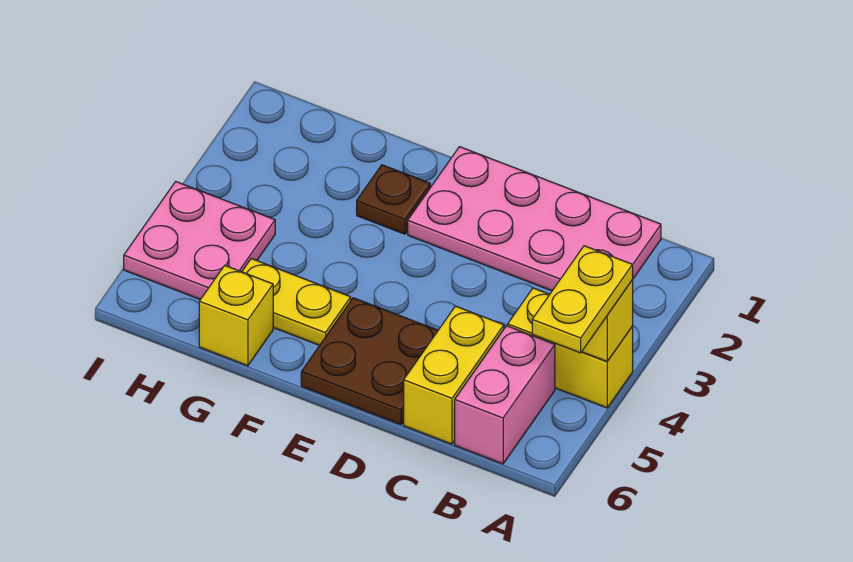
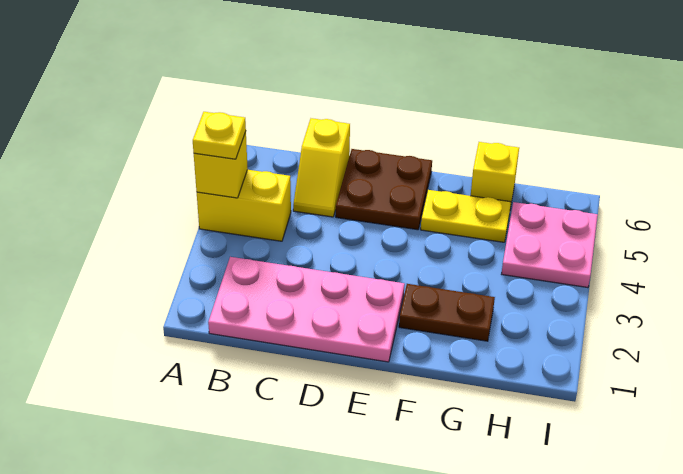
yellow plate A4:A5 level 3 -> yellow plate A4 level 3
pink brick B5:B6 level 1 -> none
yellow brick C5:C6 level 1 -> yellow slope C5:C6 level 1 top 6
brown plate F2 level 1 -> brown plate F2:G2 level 1

